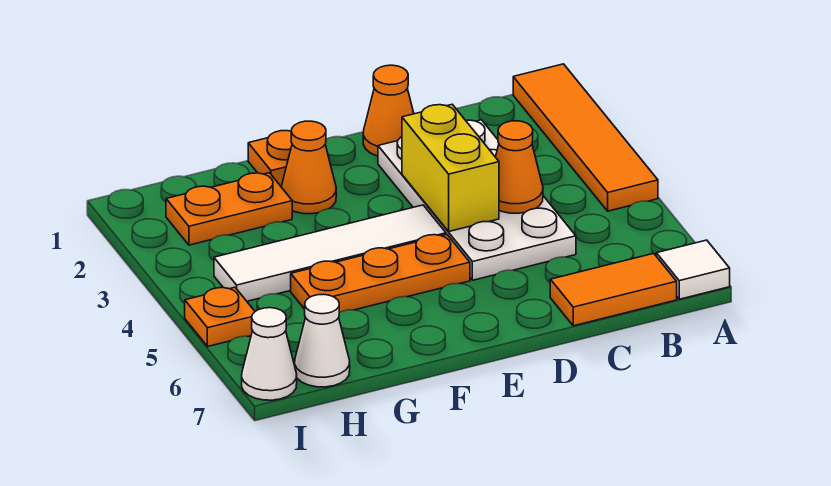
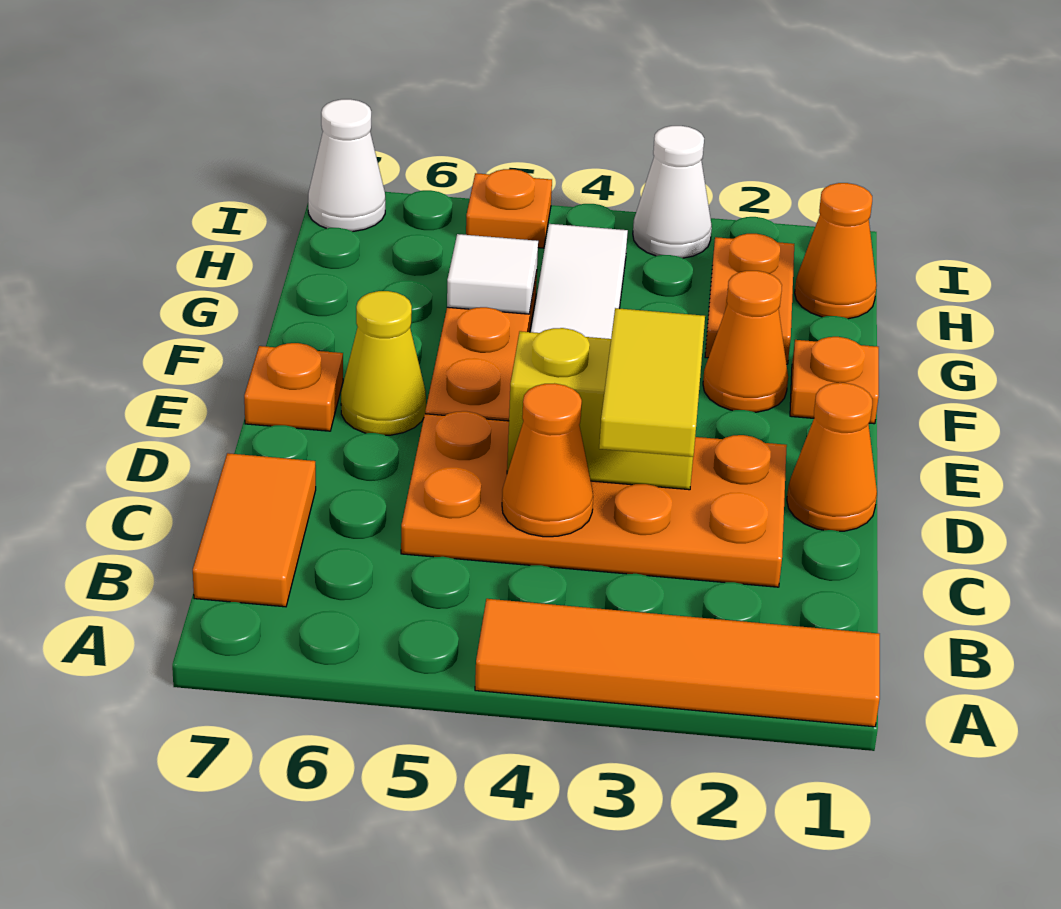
white tile A7 level 1 -> white tile G5 level 2
white plate C2:D5 level 1 -> orange plate C2:D5 level 1
none -> yellow tile C3:D3 level 3
none -> yellow cone E6 level 1
none -> orange plate E7 level 1
none -> orange cone H1 level 1
white cone H7 level 1 -> white cone I3 level 1

